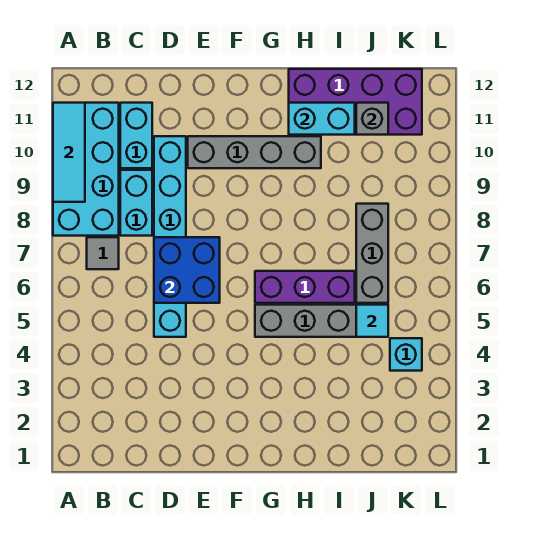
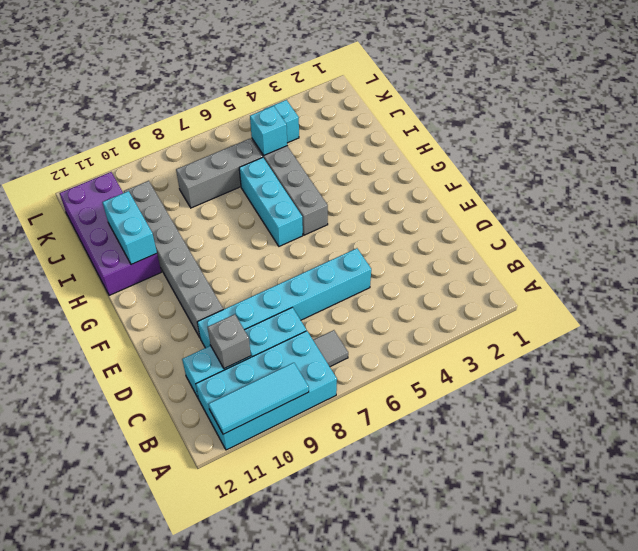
blue brick D6:E7 level 2 -> none
grey brick E10:H10 level 1 -> grey brick E10:J10 level 1
purple brick G6:I6 level 1 -> cyan brick G6:I6 level 1
cyan tile J5 level 2 -> cyan brick J5 level 2
grey brick J11 level 2 -> grey brick C10 level 2

